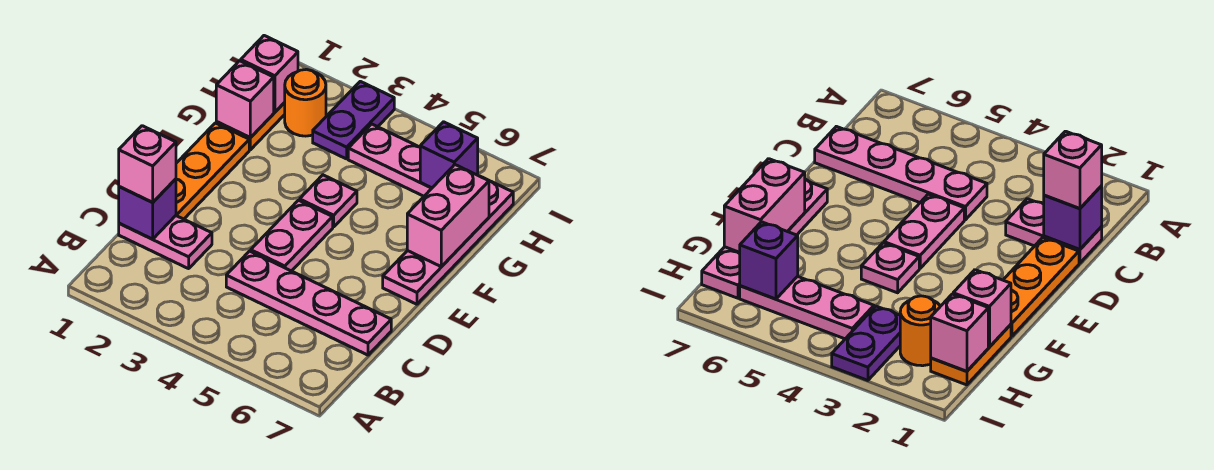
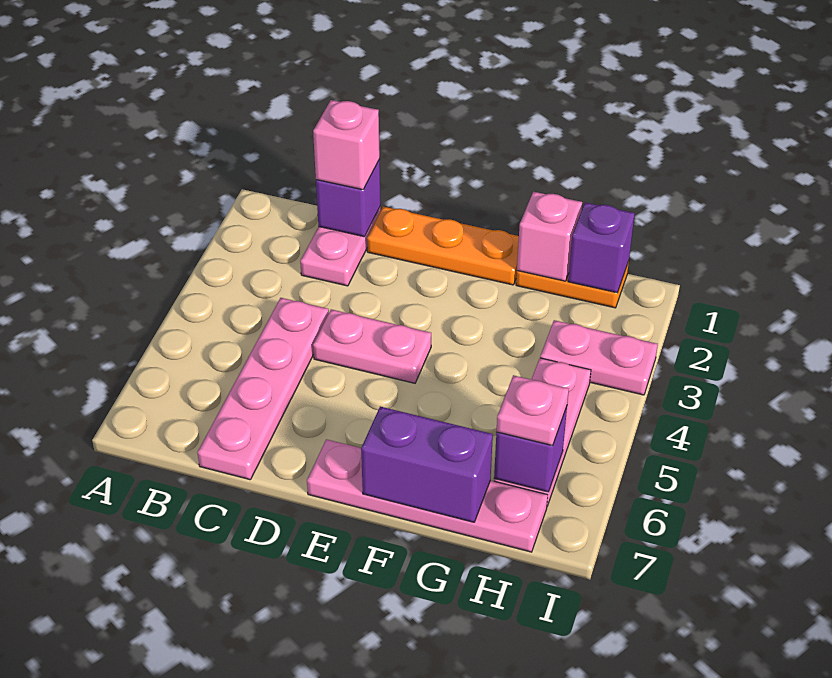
pink plate F4 level 1 -> pink plate H6 level 3
pink brick F7:G7 level 2 -> purple brick F7:G7 level 2
pink brick H1 level 2 -> purple brick H1 level 2
orange round brick H2 level 1 -> none
purple plate H3:I3 level 1 -> pink plate H3:I3 level 1

